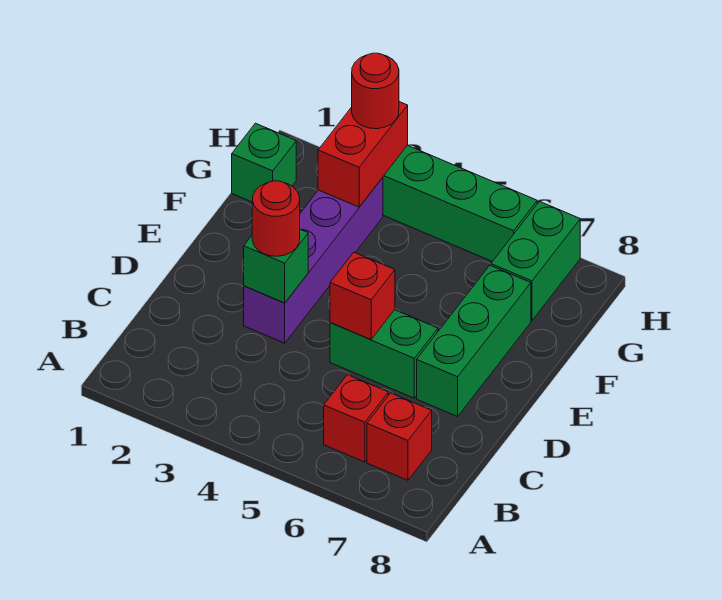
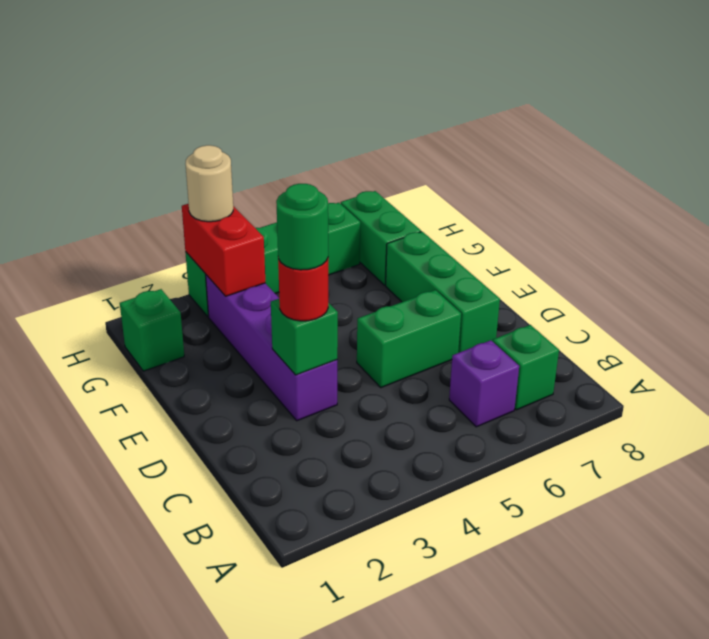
red brick B6 level 1 -> purple brick B6 level 1
red brick B7 level 1 -> green brick B7 level 1
none -> green round brick D3 level 4
red brick D5 level 2 -> none
red round brick H3 level 3 -> tan round brick H3 level 3

